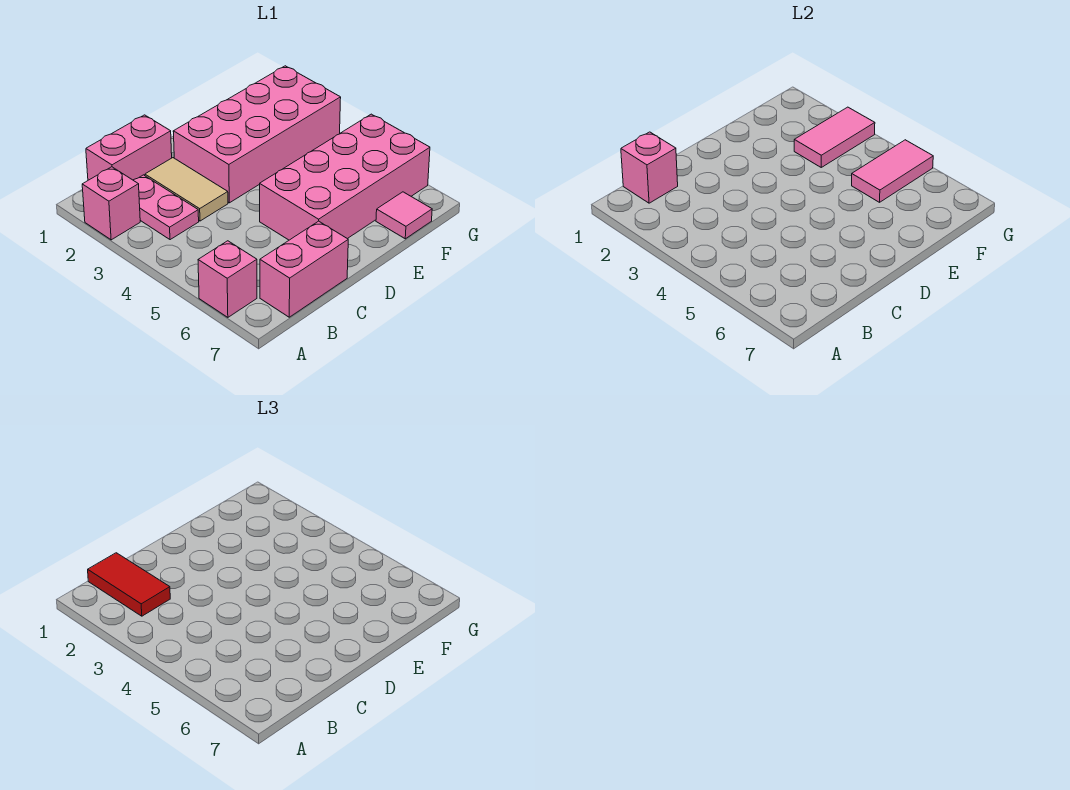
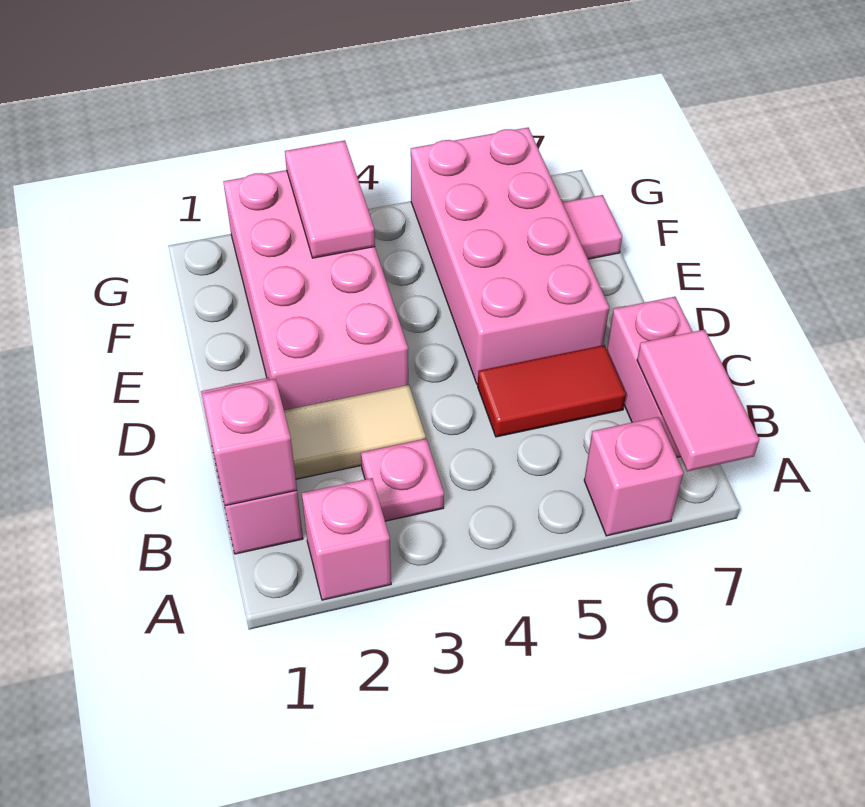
red tile B1:B2 level 3 -> red tile C5:C6 level 1
pink plate B2:B3 level 1 -> pink plate B3 level 1
pink tile F5:G5 level 2 -> pink tile A7:B7 level 2

